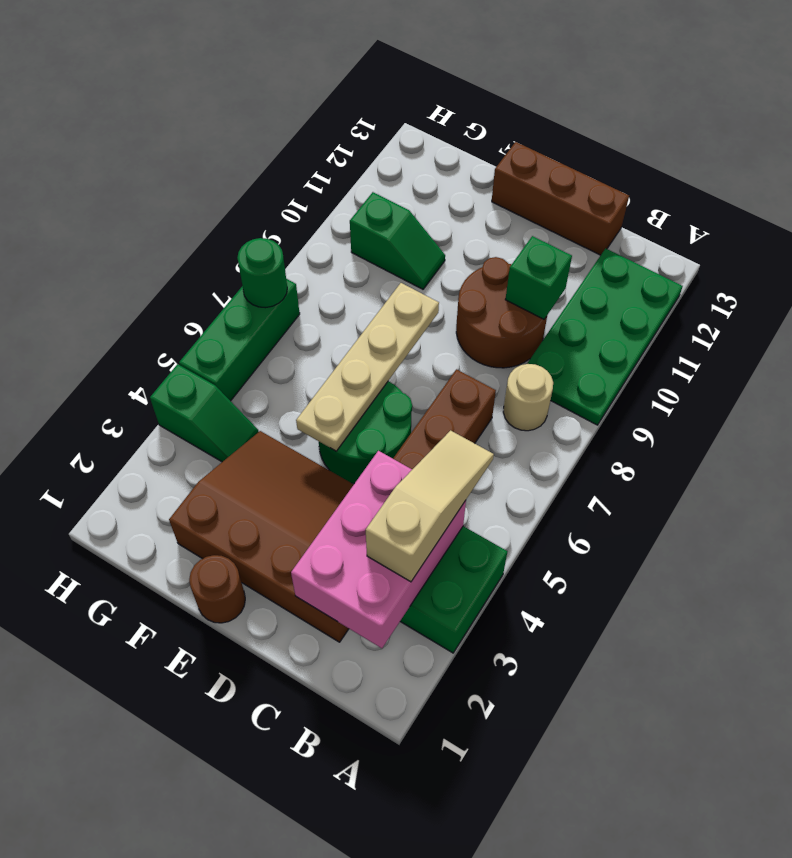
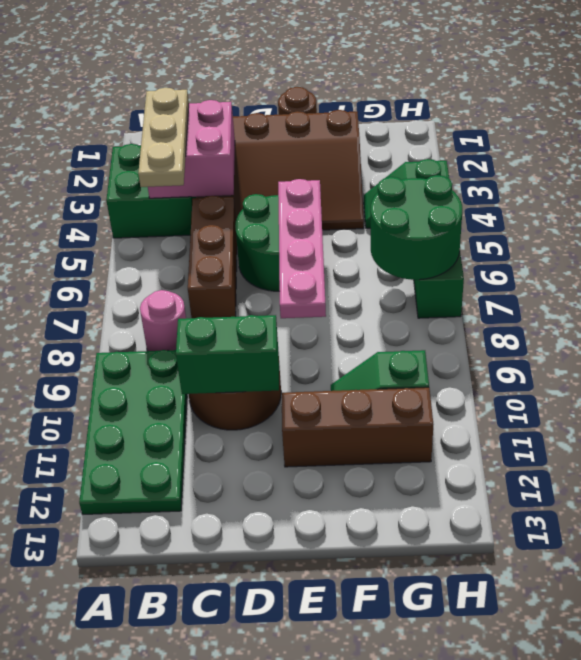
pink brick B2:C4 level 2 -> pink brick B3:C4 level 2
tan slope B3:B5 level 3 top 3 -> tan plate B3:B5 level 3
tan round brick B8 level 1 -> pink round brick B8 level 1
green brick C10 level 2 -> green brick C10:D10 level 2
brown brick C13:E13 level 1 -> brown brick E11:G11 level 1
tan plate E5:E8 level 2 -> pink plate E5:E8 level 2
green round brick H7 level 2 -> green round brick G6:H7 level 2

